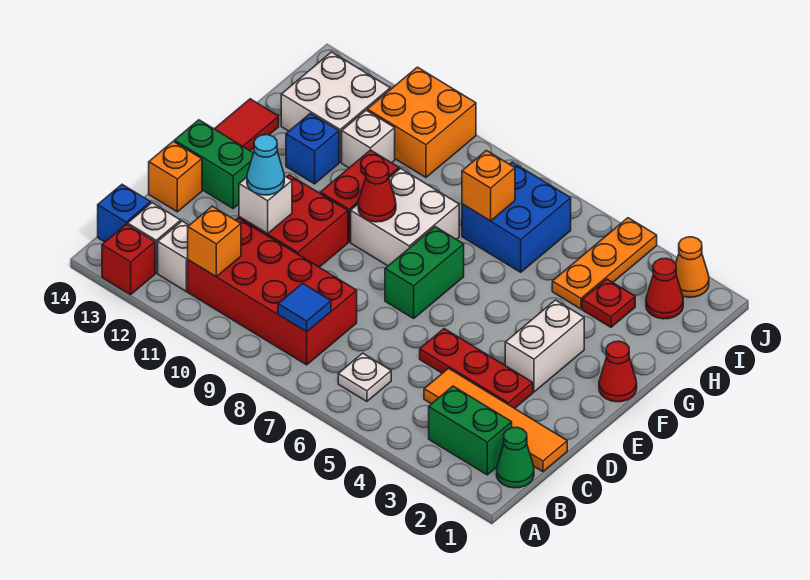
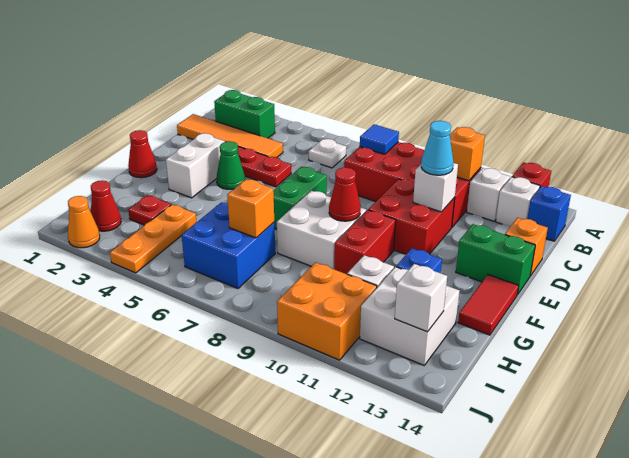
green cone B1 level 1 -> green cone E4 level 1
none -> white brick I13 level 2

